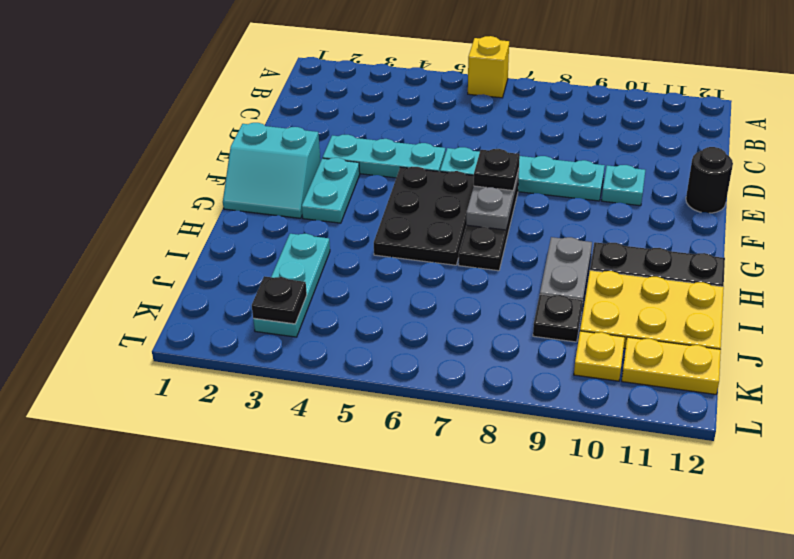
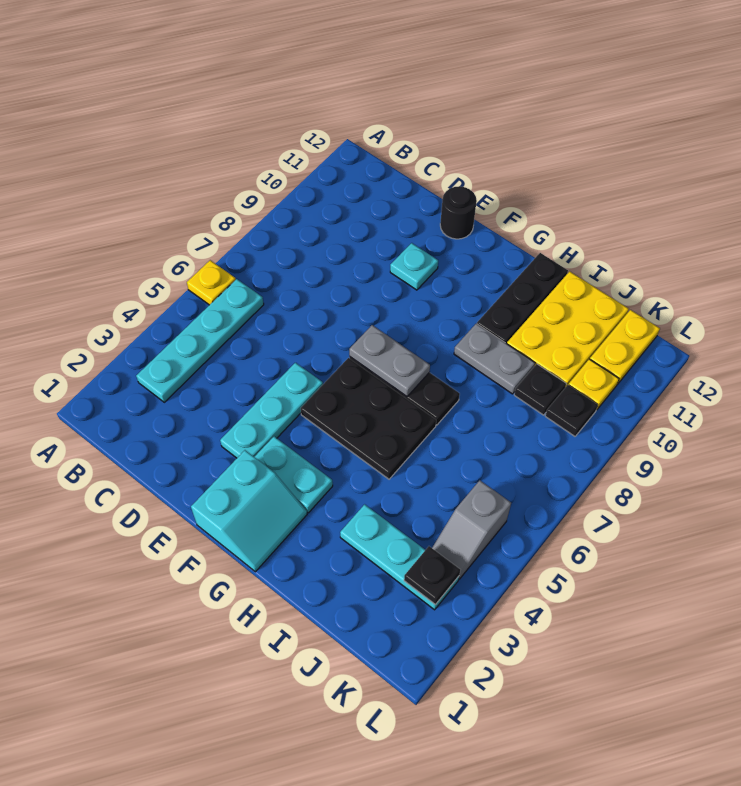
yellow brick A6 level 1 -> yellow plate A6 level 1
cyan plate E6:E9 level 1 -> cyan plate B3:B6 level 1
black plate F7 level 3 -> black plate K9 level 1
none -> grey slope K4:K5 level 1 top 5

